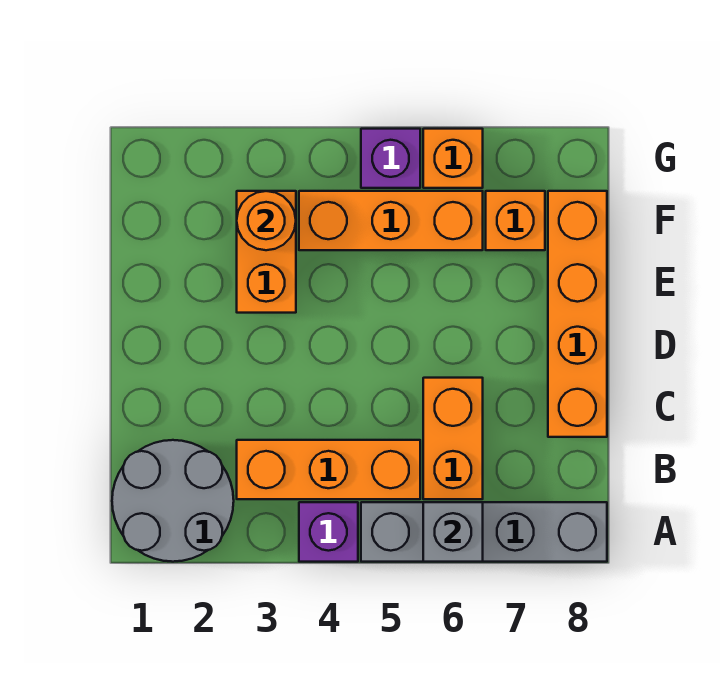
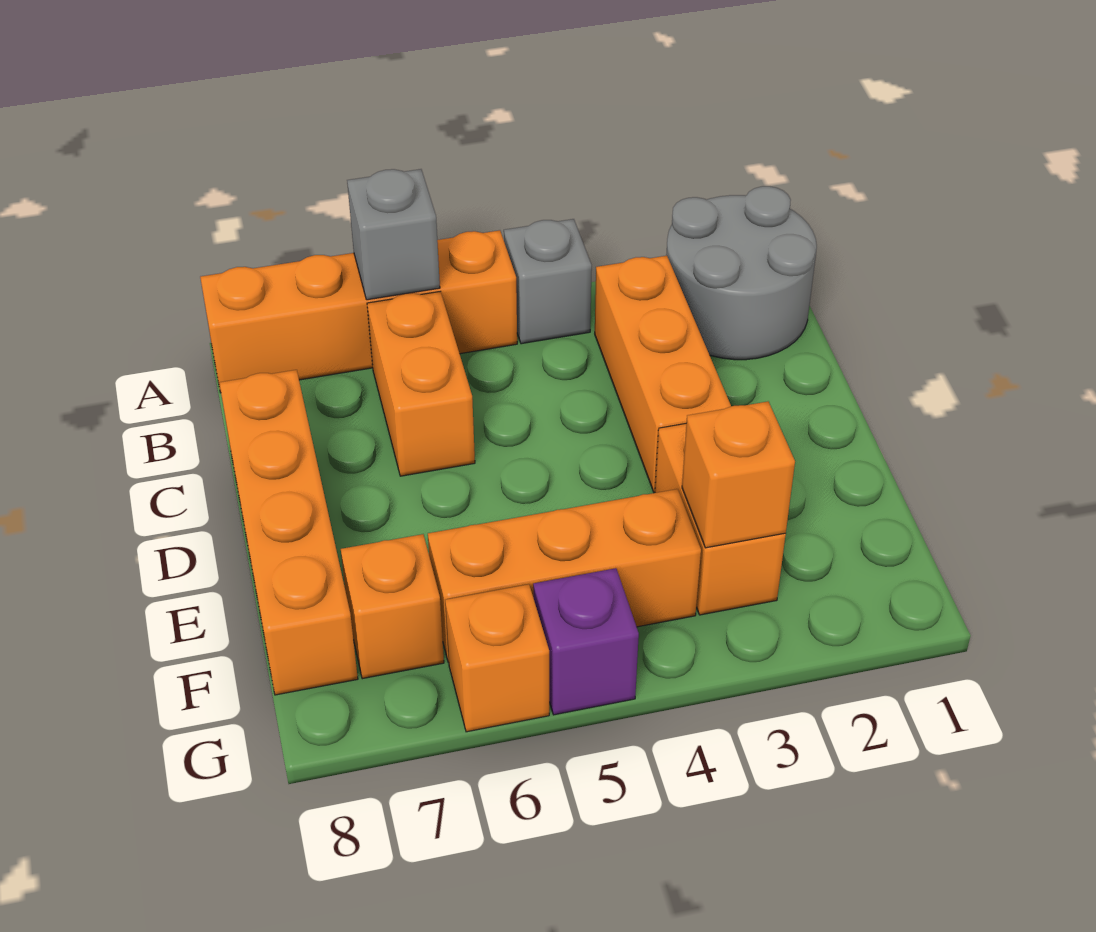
purple brick A4 level 1 -> grey brick A4 level 1
grey brick A5:A8 level 1 -> orange brick A5:A8 level 1
orange brick B3:B5 level 1 -> orange brick B3:D3 level 1
orange round brick F3 level 2 -> orange brick F3 level 2

